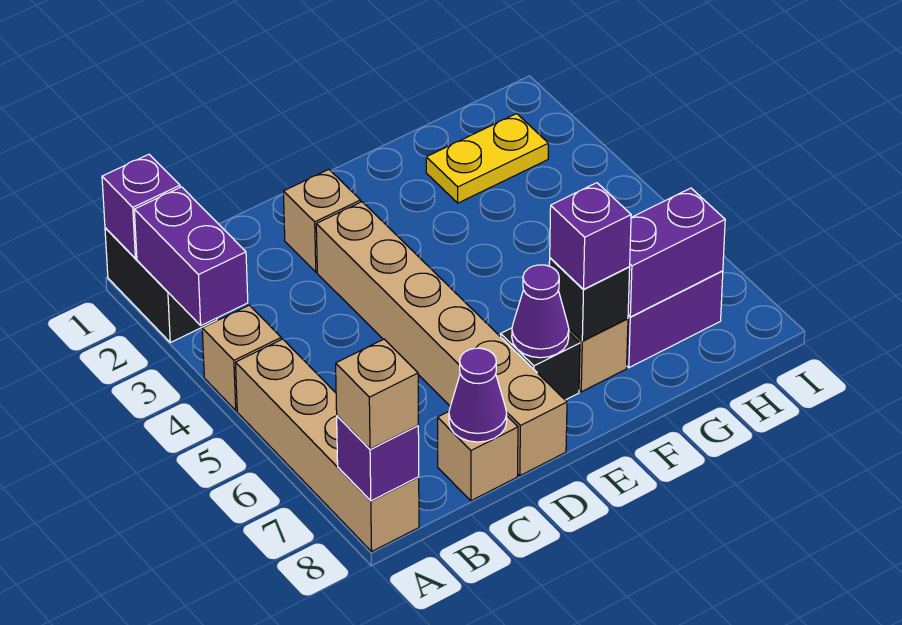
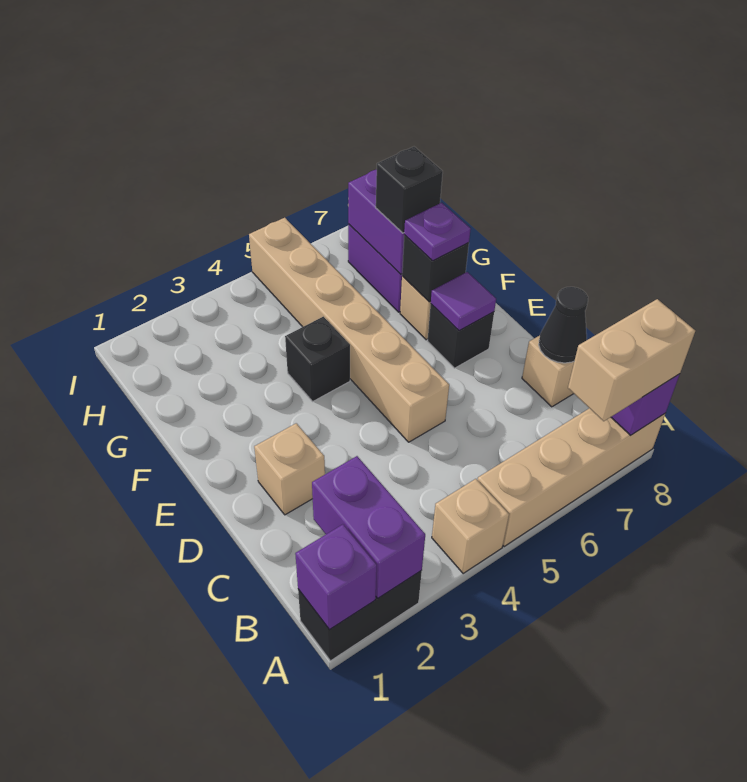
purple brick A2:A3 level 2 -> purple brick A2:B2 level 2
tan brick A8 level 3 -> tan brick A7:A8 level 3
purple cone C8 level 2 -> black cone C8 level 2
tan brick D3:D8 level 1 -> tan brick D5:I5 level 1
purple cone E7 level 2 -> purple tile E7 level 2
none -> black brick F4 level 1
purple brick F7 level 3 -> purple plate F7 level 3
yellow plate G2:H2 level 1 -> none
none -> black brick G7 level 3

